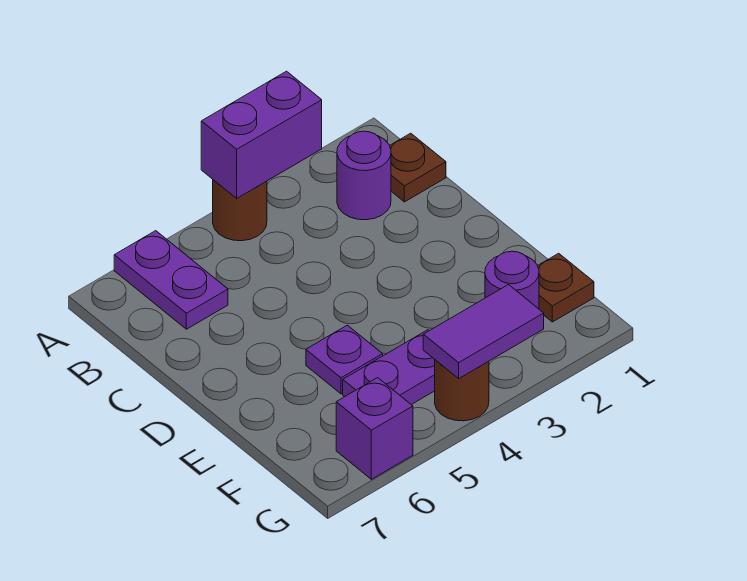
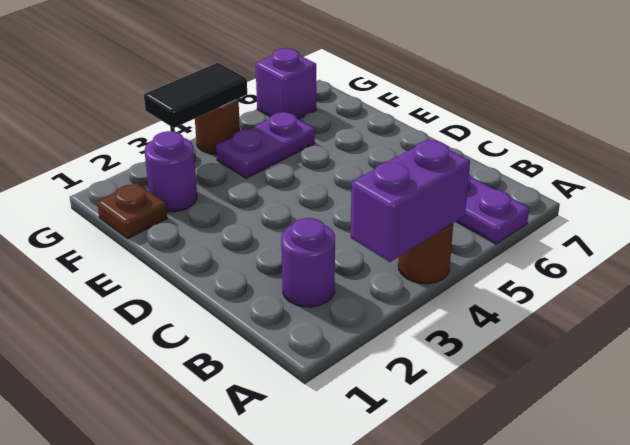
brown plate B1 level 1 -> none
purple plate E5 level 1 -> none
purple tile G3:G4 level 2 -> black tile G3:G4 level 2

